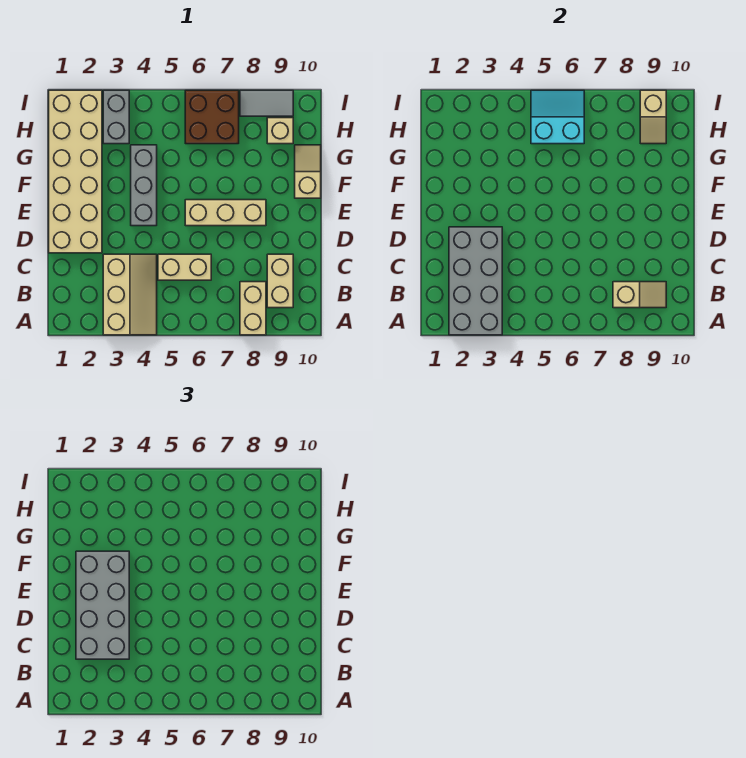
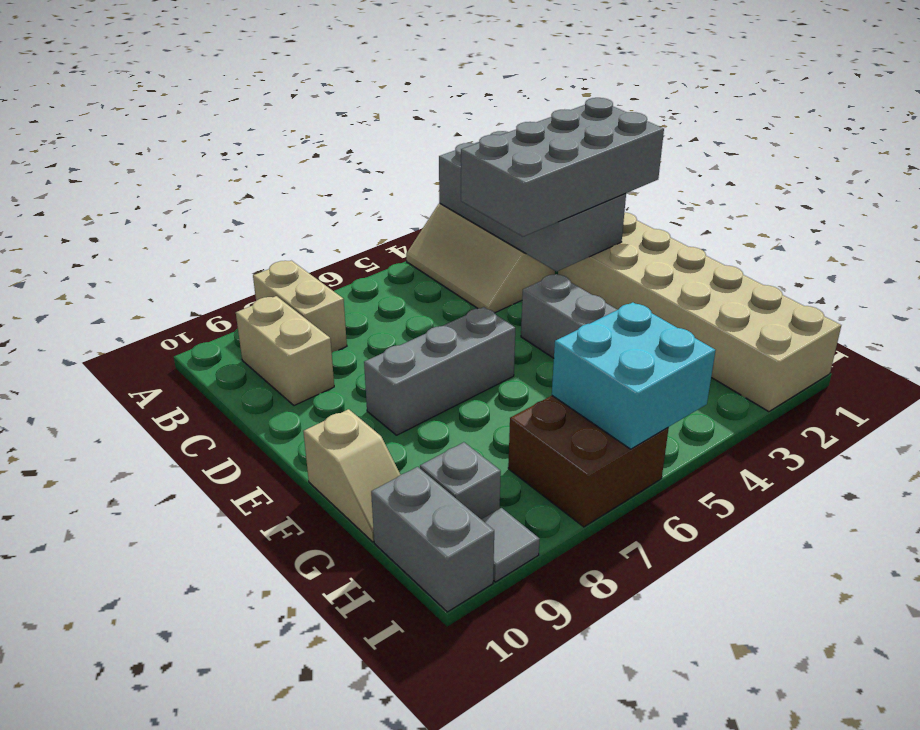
tan slope B8:B9 level 2 top 8 -> none
grey brick C2:F3 level 3 -> grey brick C1:D4 level 3
tan brick C5:C6 level 1 -> none
tan brick E6:E8 level 1 -> grey brick E6:E8 level 1
grey brick H3:I3 level 1 -> grey brick H10:I10 level 1
cyan slope H5:I6 level 2 top H -> cyan brick H5:I6 level 2
tan brick H9 level 1 -> grey brick H9 level 1
tan slope H9:I9 level 2 top I -> none
grey tile I8:I9 level 1 -> grey tile I9 level 1

